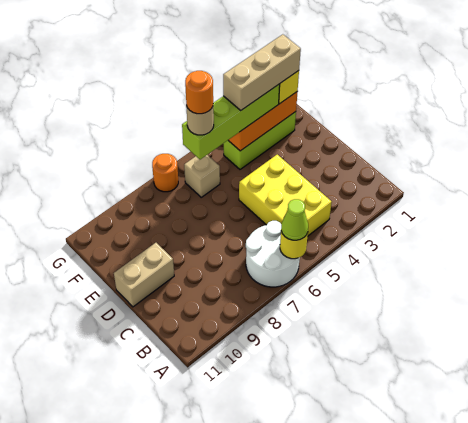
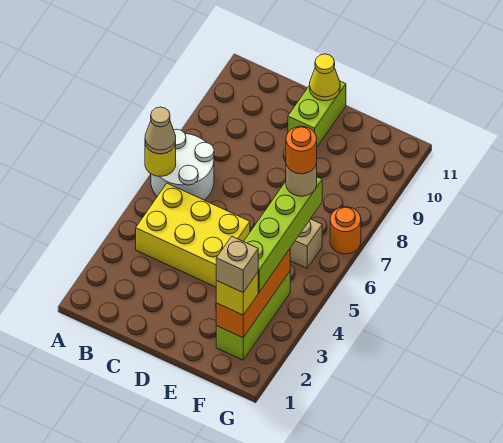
lime cone A6 level 3 -> tan cone A6 level 3
tan brick D10:D11 level 1 -> lime brick D10:D11 level 1
none -> yellow cone D11 level 2
tan brick F2:F4 level 4 -> tan brick F2 level 4

